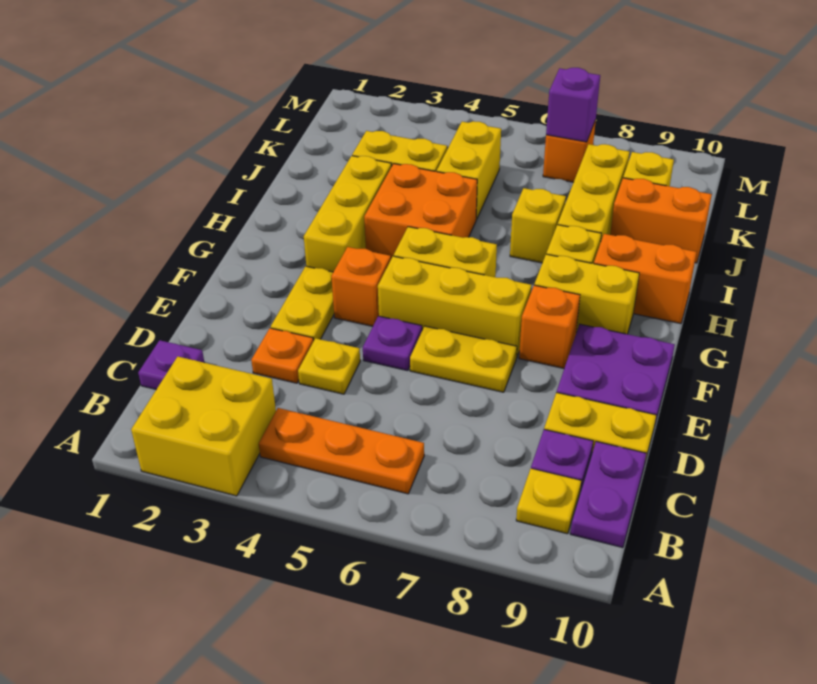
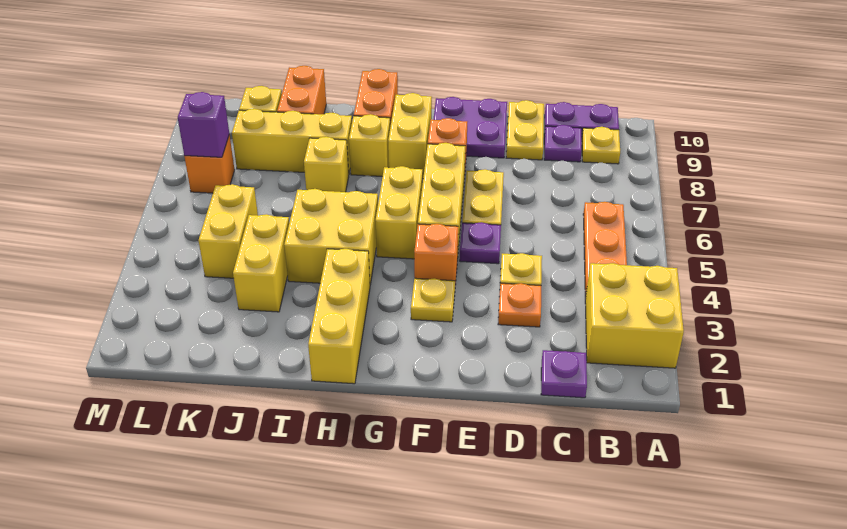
yellow plate E3:F3 level 1 -> yellow plate F3 level 1
yellow brick G3:I3 level 1 -> yellow brick H1:H3 level 1
orange brick H4:I5 level 1 -> yellow brick H4:I5 level 1
yellow brick J5:K5 level 1 -> yellow brick K4:K5 level 1

